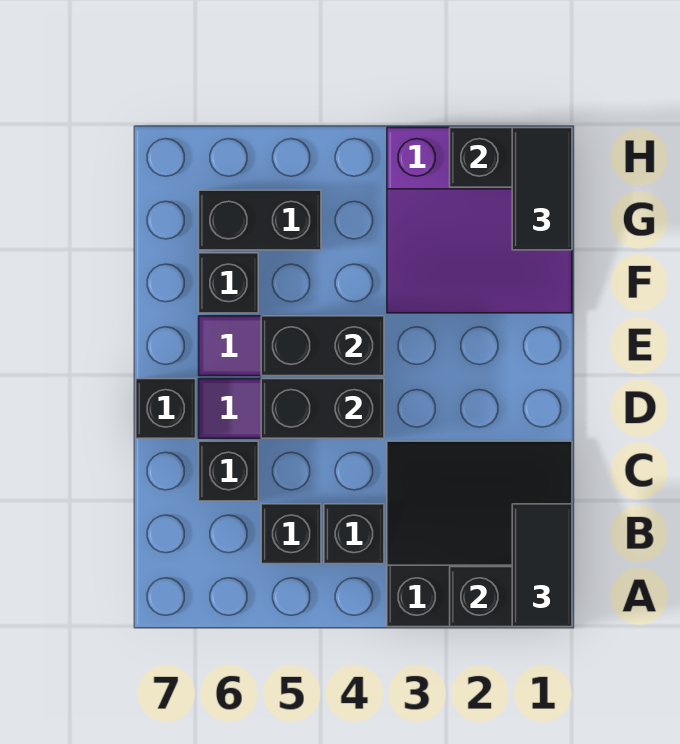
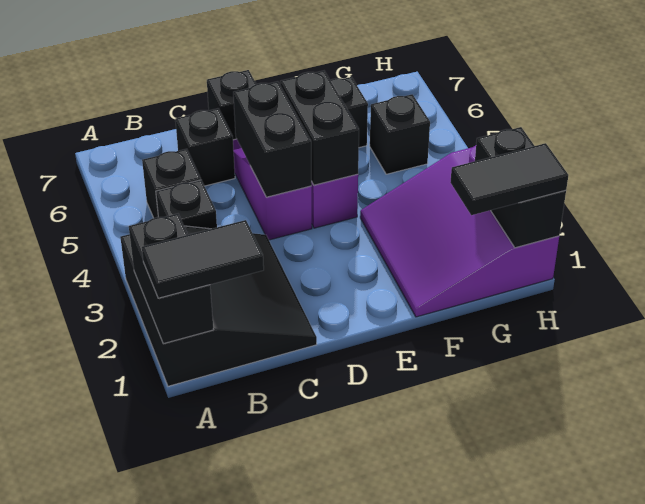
black brick G5:G6 level 1 -> black brick G5 level 1

